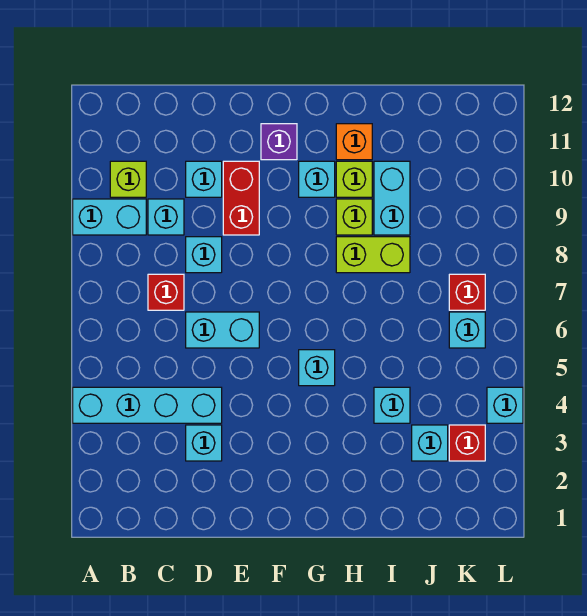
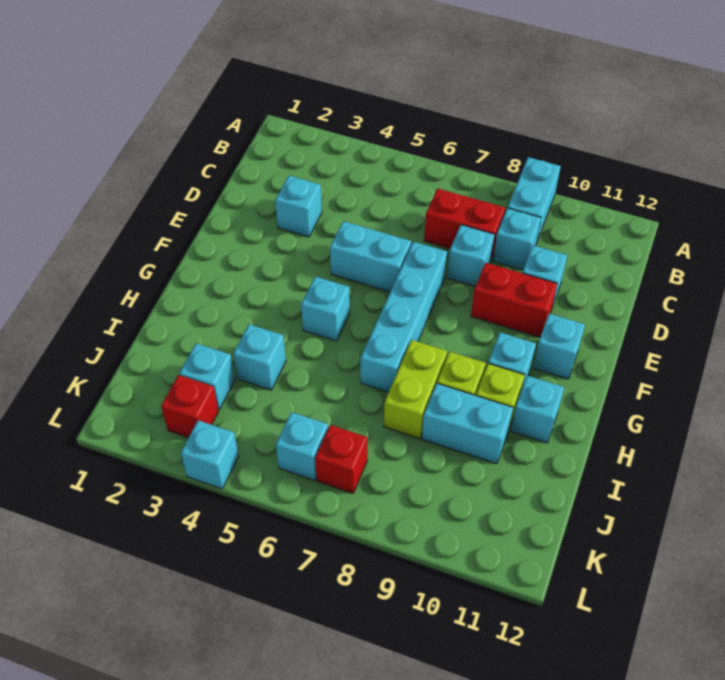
cyan brick A4:D4 level 1 -> cyan brick E7:H7 level 1
lime brick B10 level 1 -> none
red brick C7 level 1 -> red brick C7:C8 level 1
cyan brick D6:E6 level 1 -> cyan brick E5:E6 level 1
purple brick F11 level 1 -> cyan brick F11 level 1
orange brick H11 level 1 -> cyan brick H11 level 1

